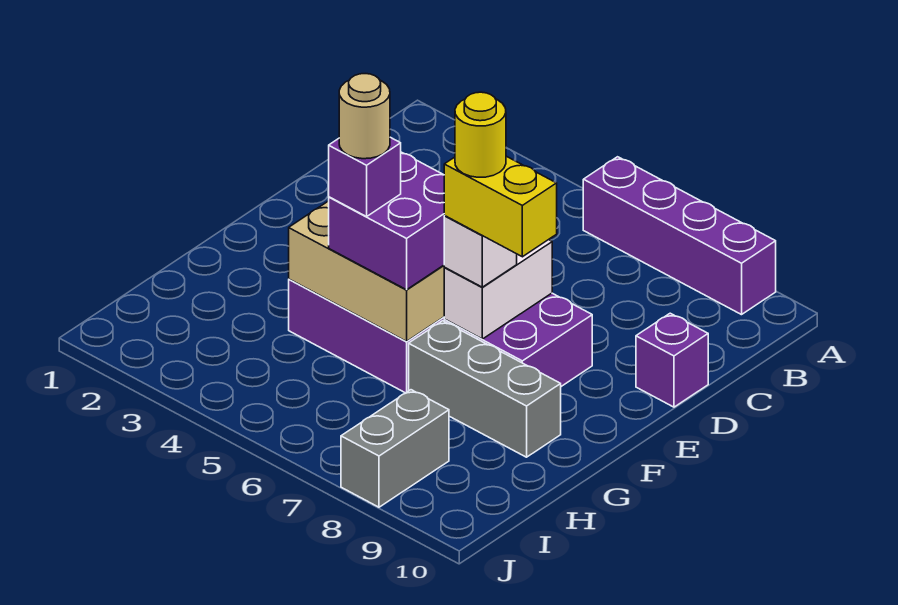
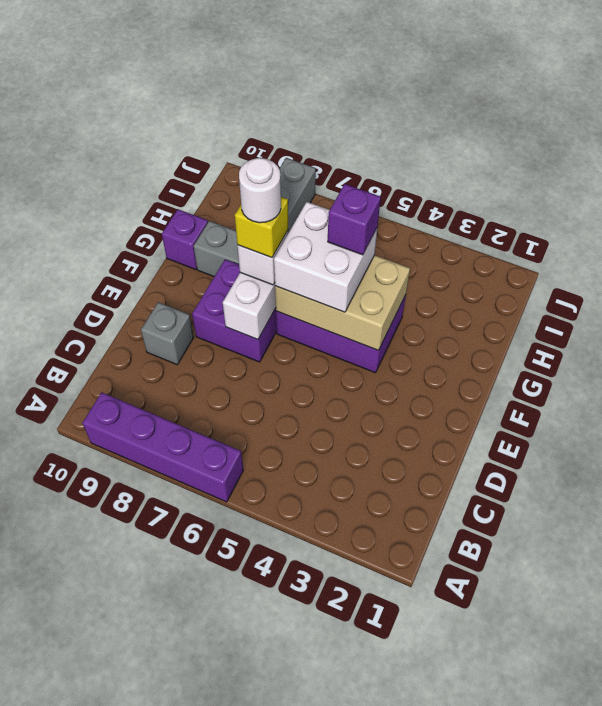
none -> grey brick D9 level 1
purple brick D10 level 1 -> purple brick G10 level 1
purple brick F5:G6 level 3 -> white brick F5:G6 level 3
yellow brick F7:F8 level 4 -> yellow brick F7 level 4
yellow round brick F7 level 5 -> white round brick F7 level 5
tan round brick G5 level 5 -> none

